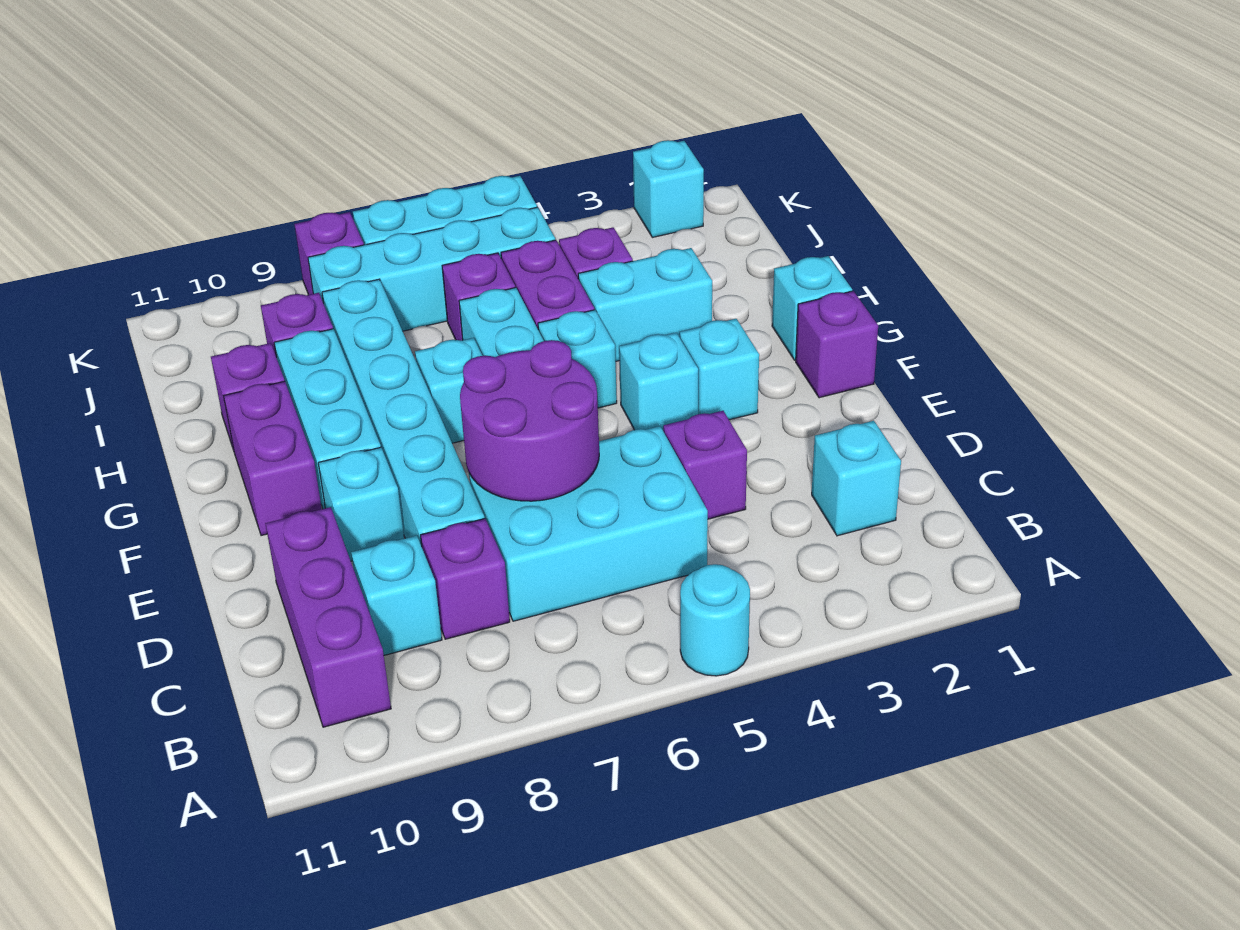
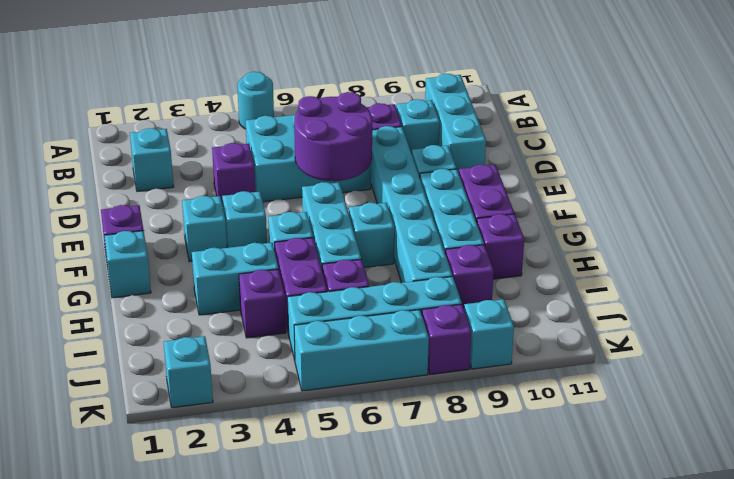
purple brick B10:D10 level 1 -> cyan brick B10:D10 level 1
none -> cyan brick K9 level 1

